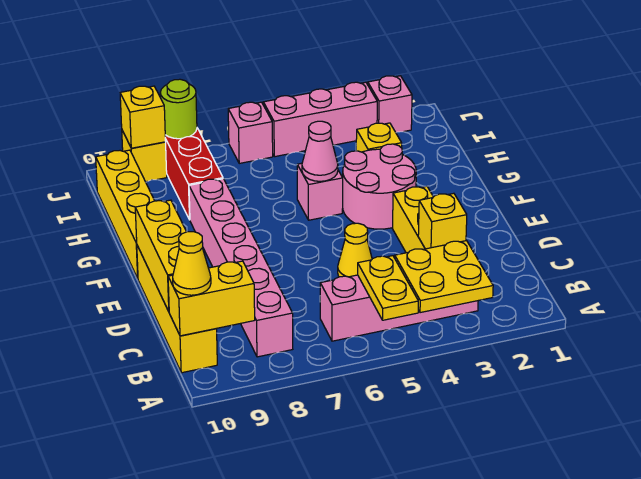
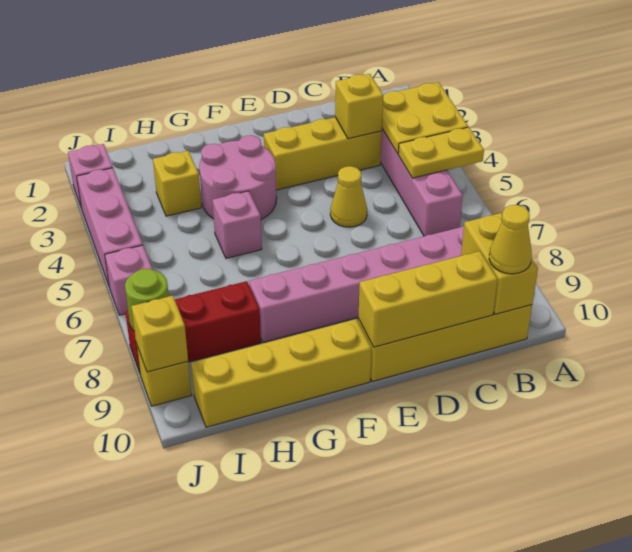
pink cone G5 level 2 -> none

